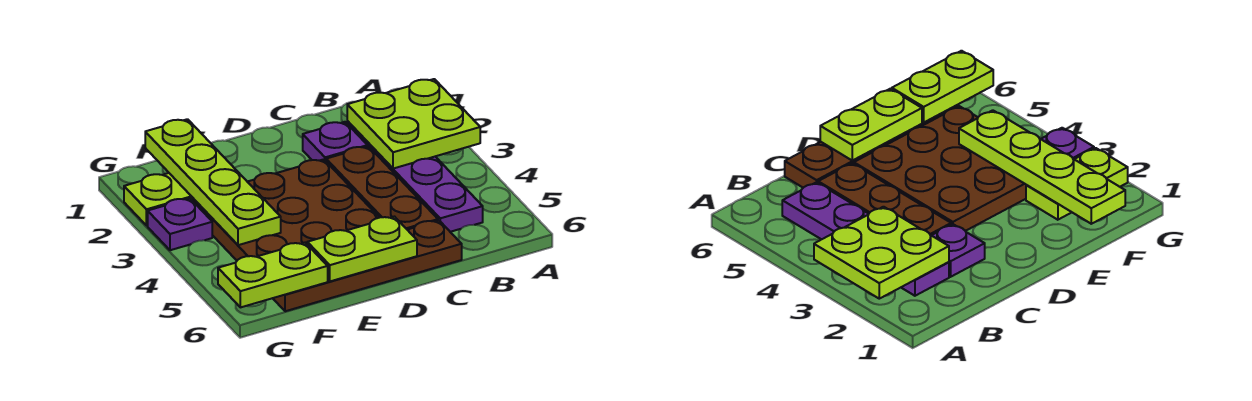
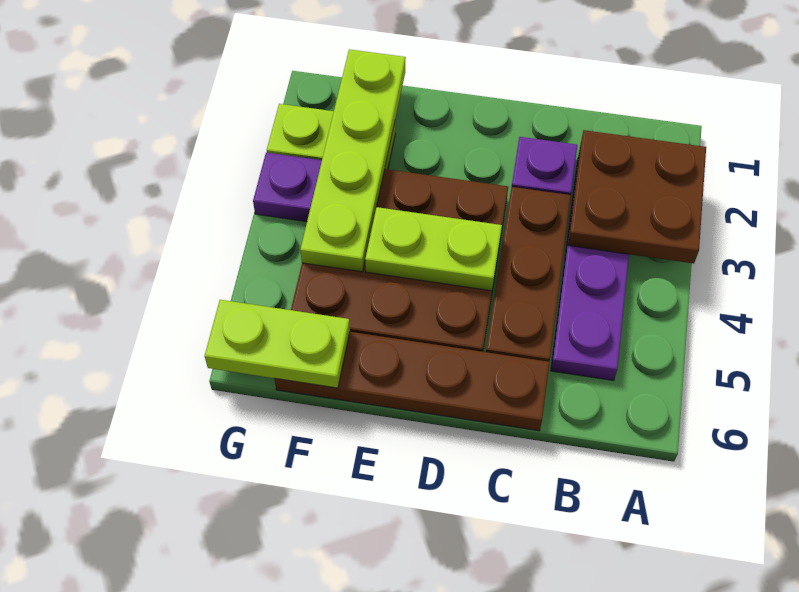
lime plate A2:B3 level 2 -> brown plate A2:B3 level 2
lime plate D6:E6 level 2 -> lime plate D4:E4 level 2

